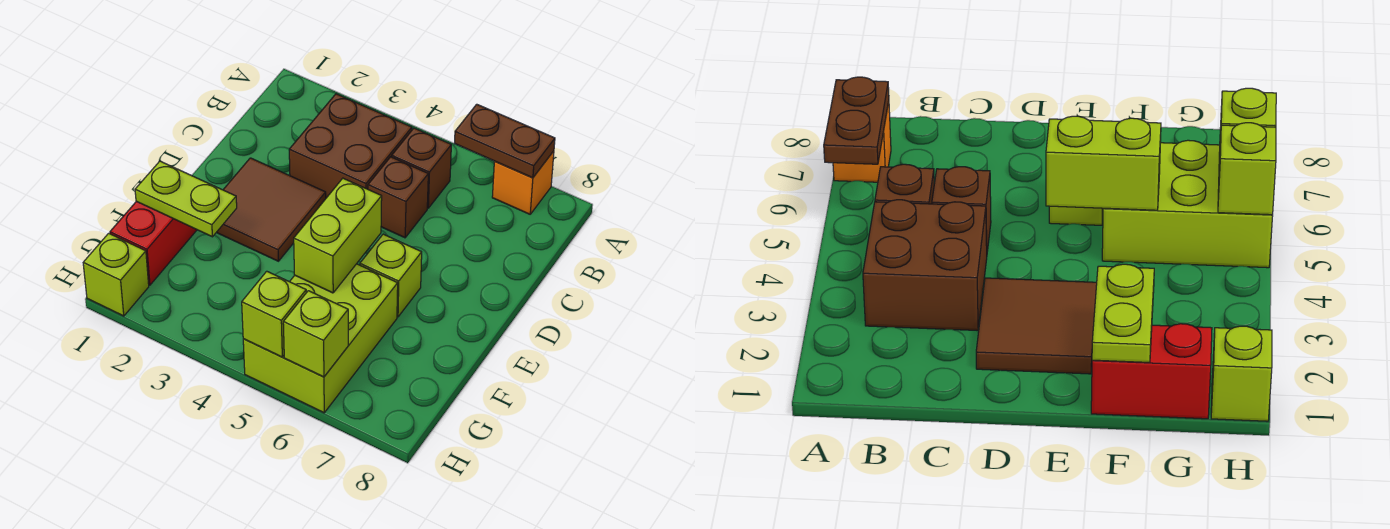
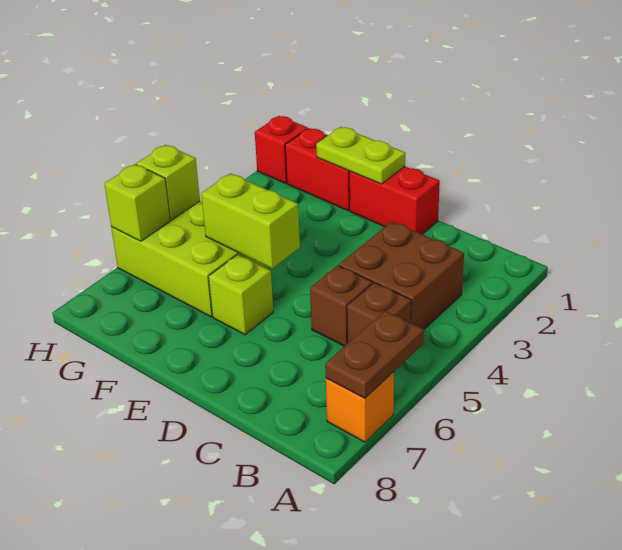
none -> red brick D1:E1 level 1
brown tile D2:E3 level 1 -> none
lime plate F1:F2 level 2 -> lime plate E1:F1 level 2
lime brick H1 level 1 -> red brick H1 level 1

